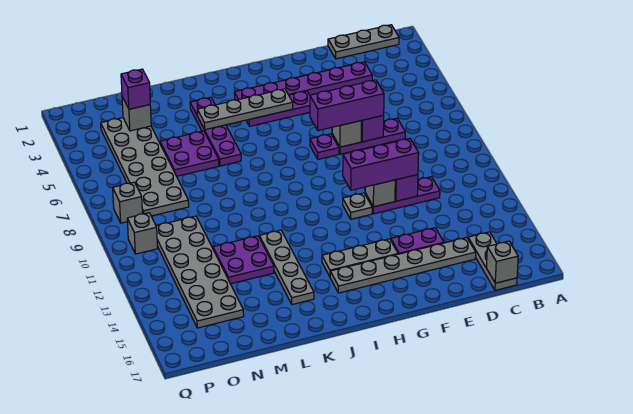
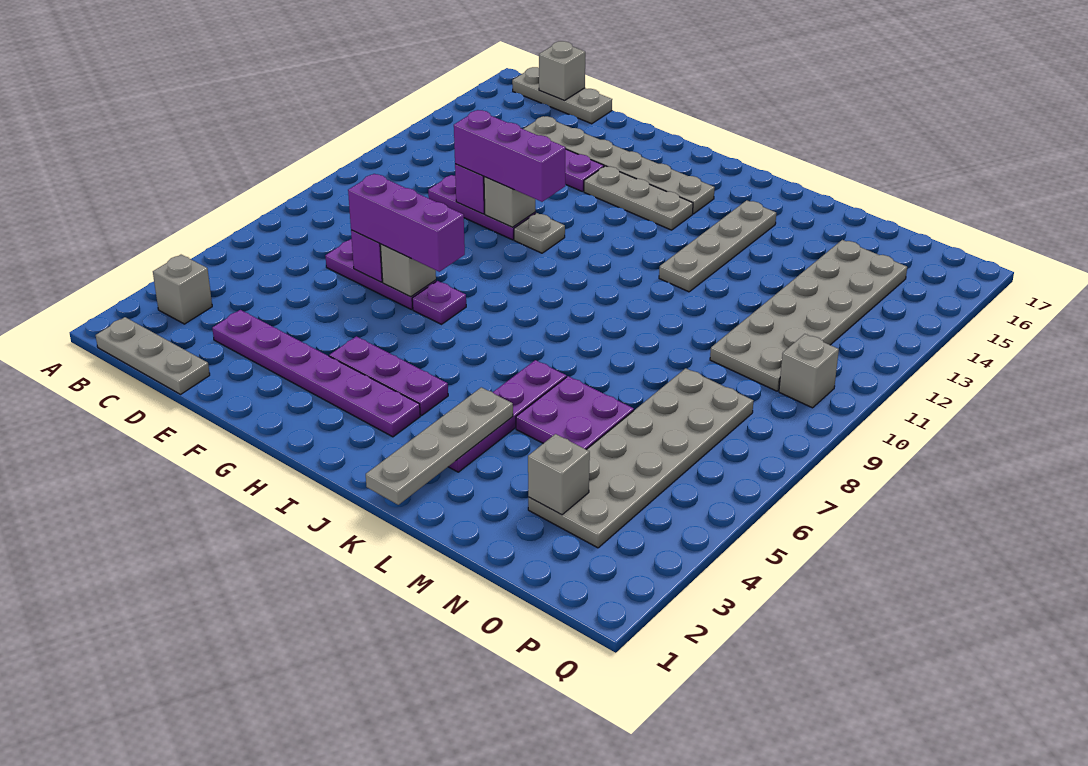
grey plate C15:C17 level 1 -> grey plate B17:D17 level 1
grey plate H4:K4 level 2 -> grey plate K1:K4 level 2
purple plate L12:M13 level 1 -> none
purple brick N3 level 3 -> none
grey brick P8 level 1 -> grey brick B3 level 1

